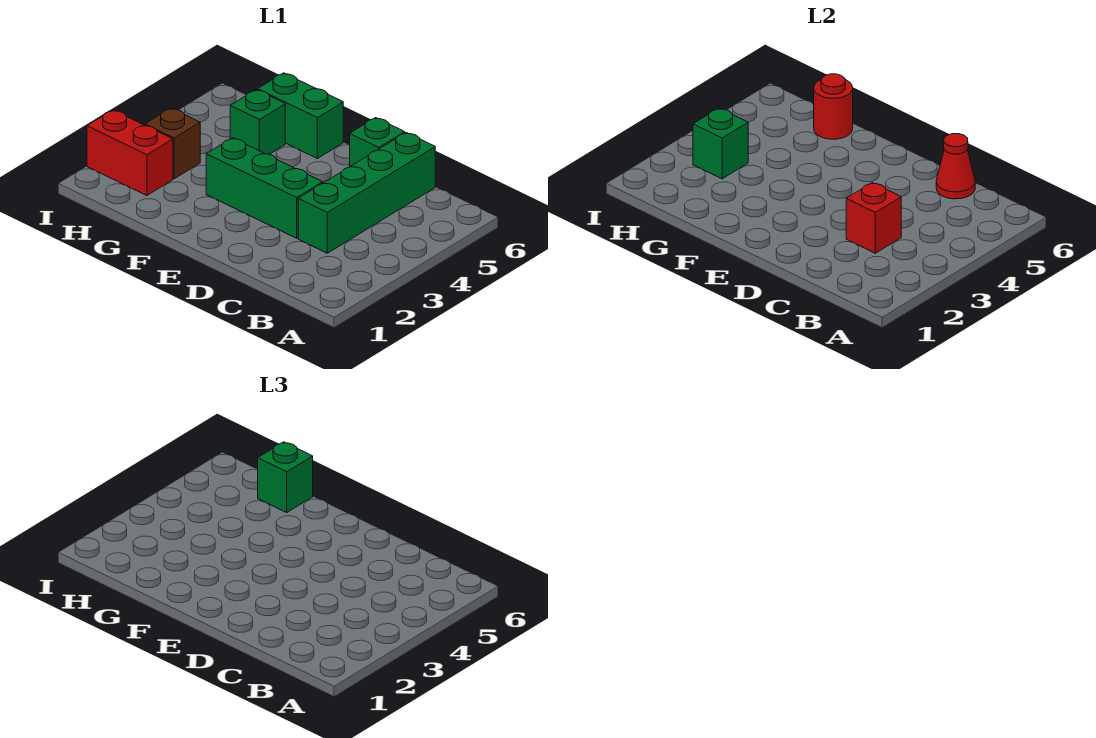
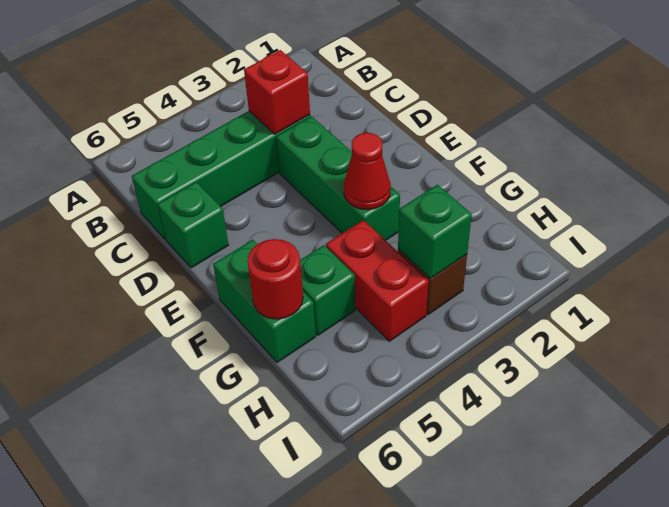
red cone C6 level 2 -> red cone F3 level 2
green brick G6 level 3 -> none
red brick H2:I2 level 1 -> red brick G4:H4 level 1

